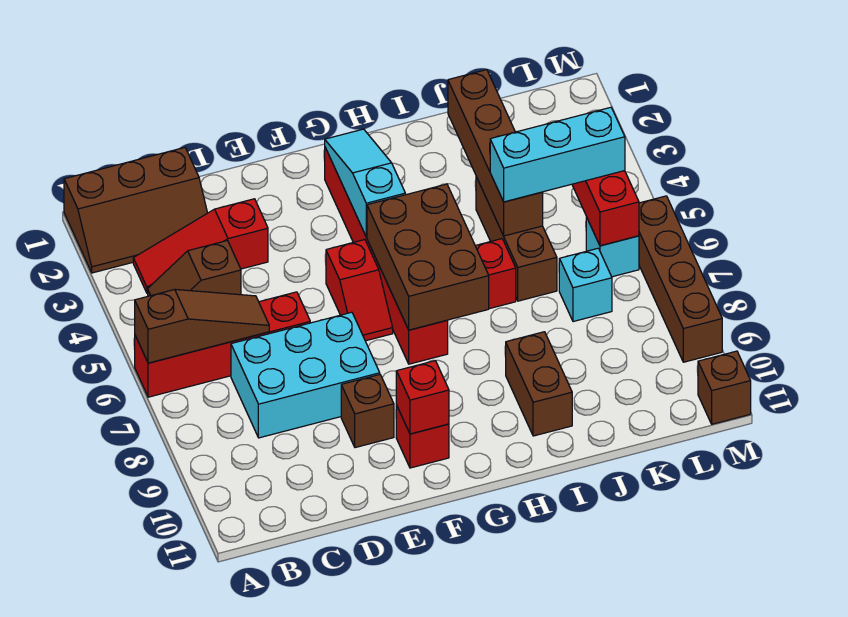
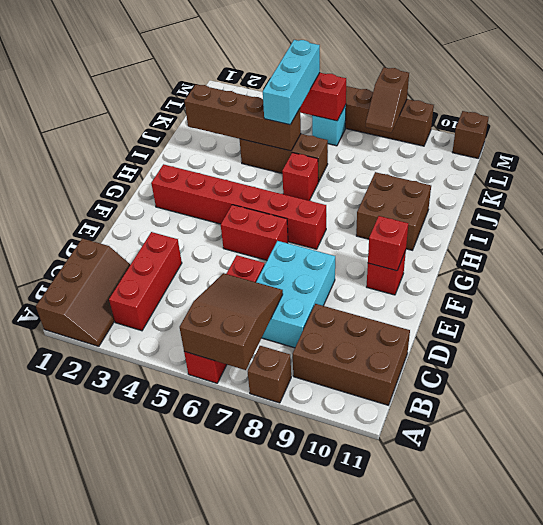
brown slope A6:C6 level 2 top A -> brown slope A6:C7 level 2 top A
red slope B3:D3 level 1 top D -> red brick B3:D3 level 1
brown slope B4:C4 level 1 top C -> brown slope L8:M8 level 2 top M
brown brick E9 level 1 -> brown brick A8 level 1
red slope F5:F6 level 1 top 5 -> red brick F5:F6 level 1
cyan slope G2:G4 level 2 top 4 -> none
brown brick G5:H7 level 2 -> brown brick B9:C11 level 1
brown brick I9:I10 level 1 -> brown brick H9:I10 level 1
cyan brick K7 level 1 -> none

